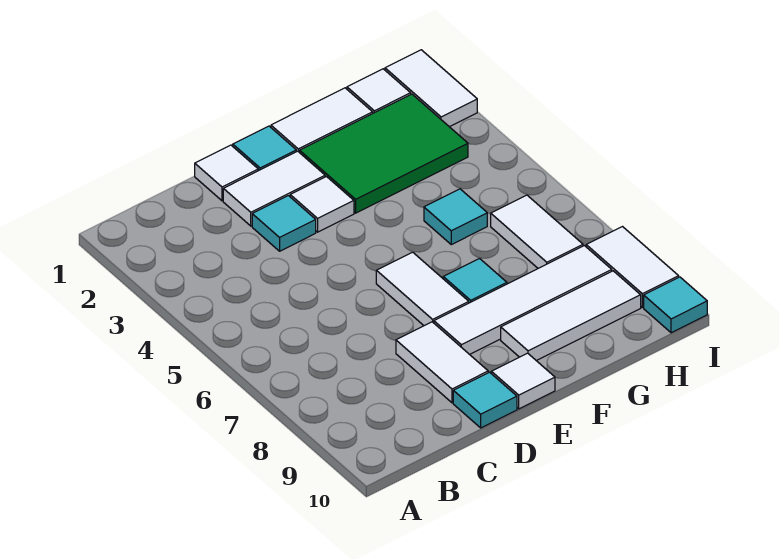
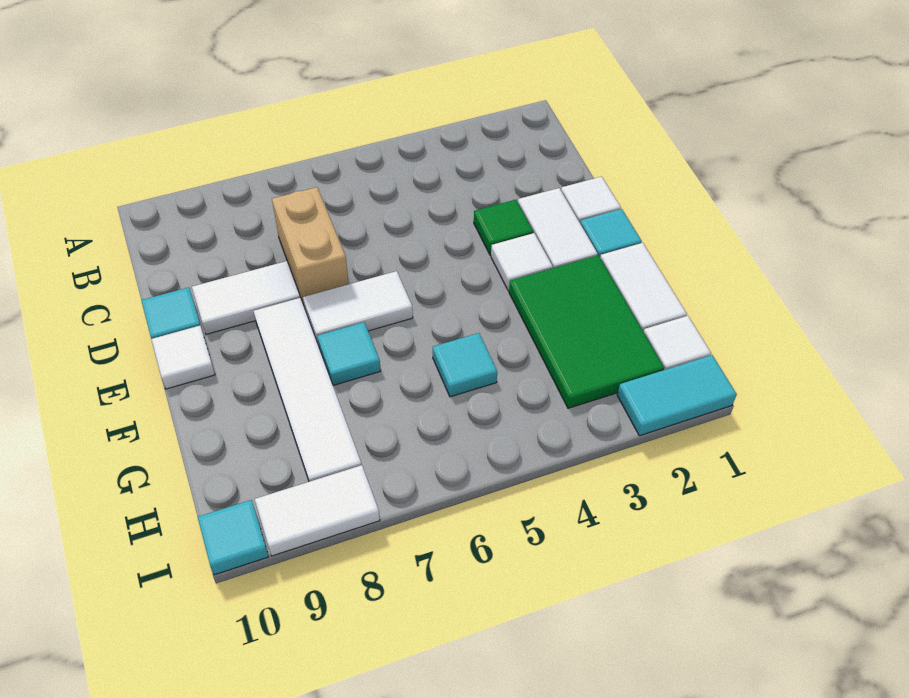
none -> tan brick C7:D7 level 1
cyan tile D3 level 1 -> green tile D3 level 1
white tile F9:H9 level 1 -> none
white tile H6:H7 level 1 -> none
white tile I1:I2 level 1 -> cyan tile I1:I2 level 1

